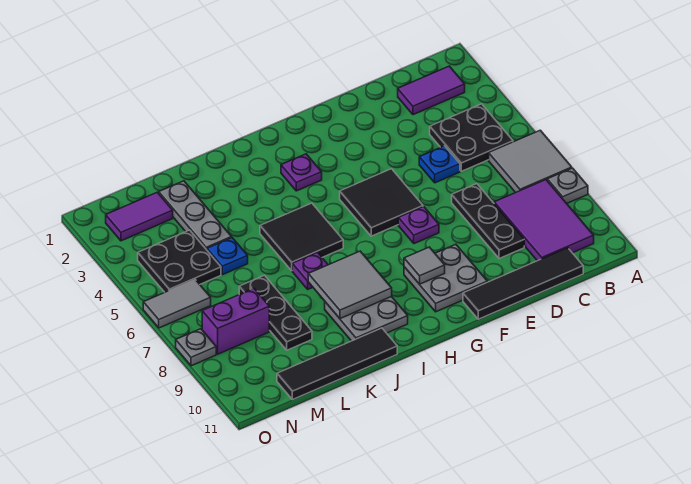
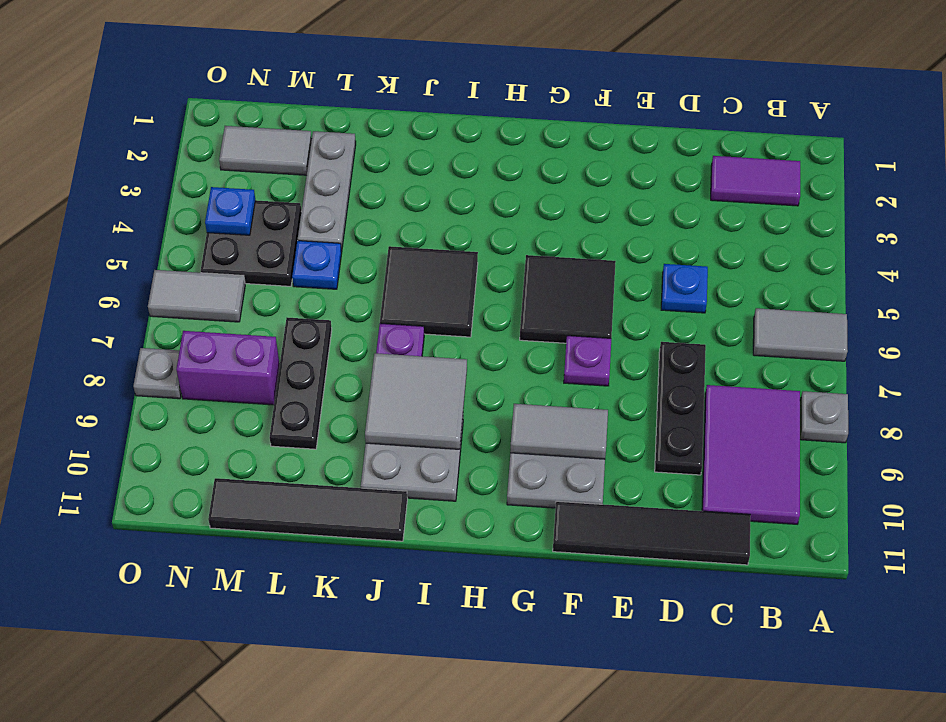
grey tile A6:B7 level 1 -> grey tile A6:B6 level 1
black plate B4:C5 level 1 -> none
grey tile G9 level 2 -> grey tile F9:G9 level 2
purple plate H3 level 1 -> none
purple tile M2:N2 level 1 -> grey tile M2:N2 level 1
none -> blue plate N4 level 2

